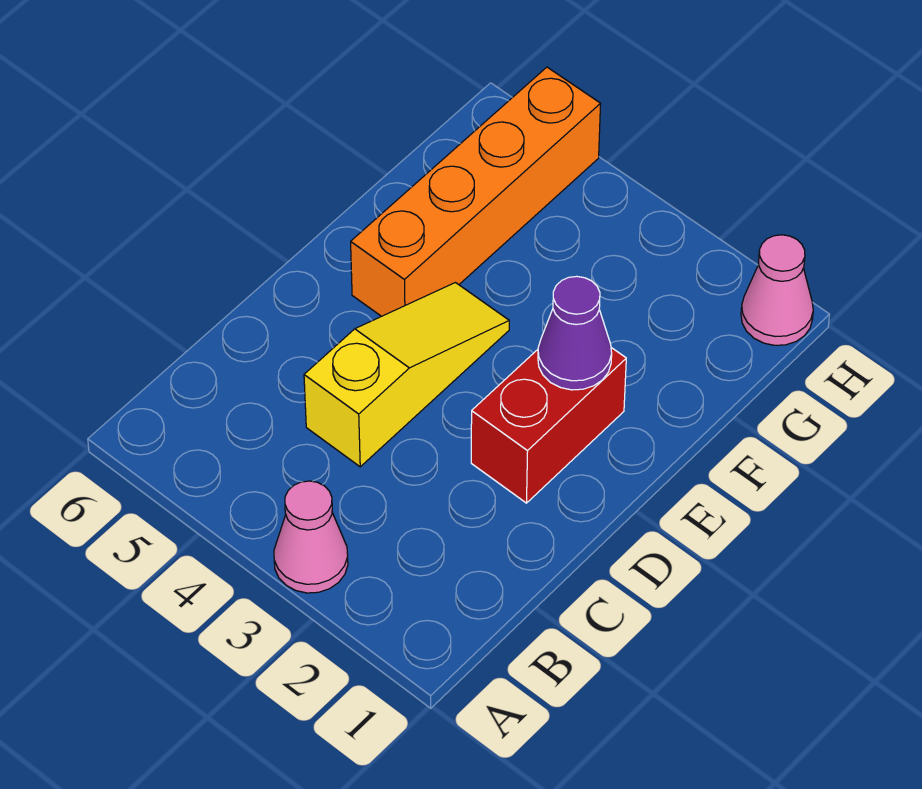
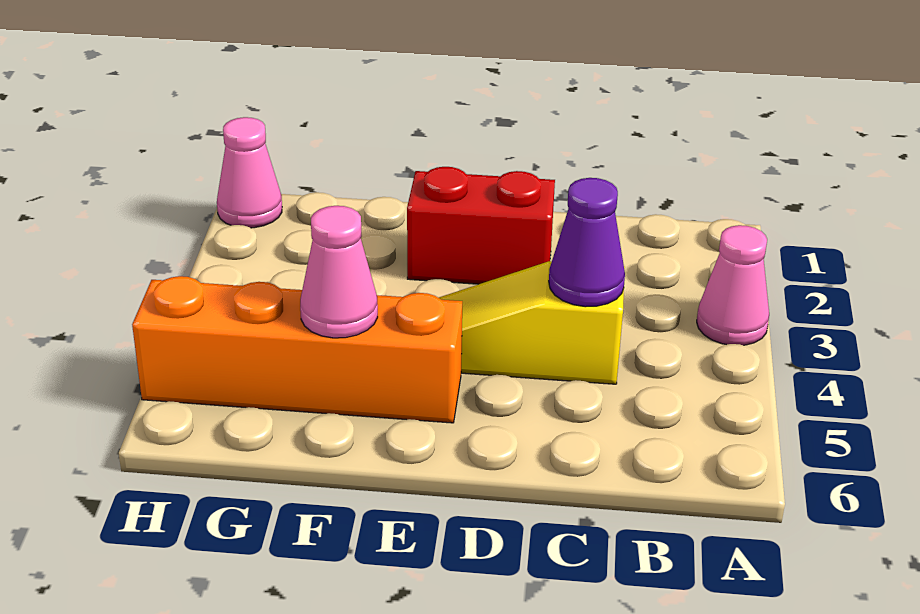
purple cone E2 level 2 -> purple cone C4 level 2
none -> pink cone F5 level 2

